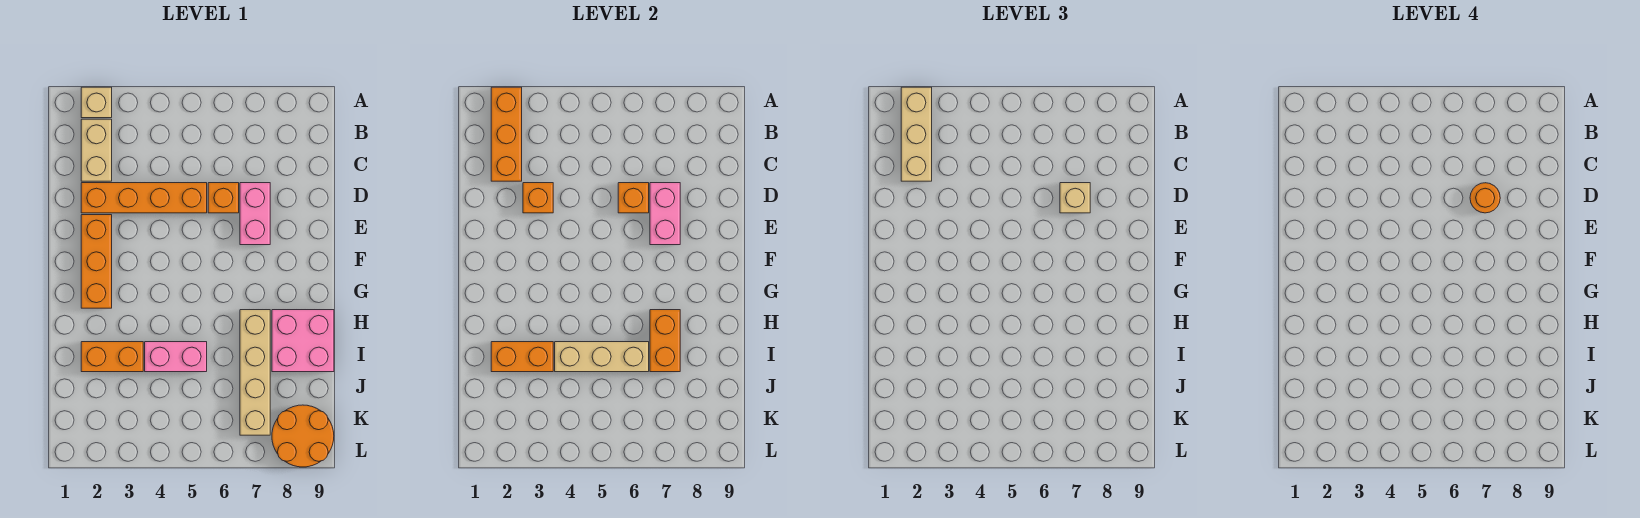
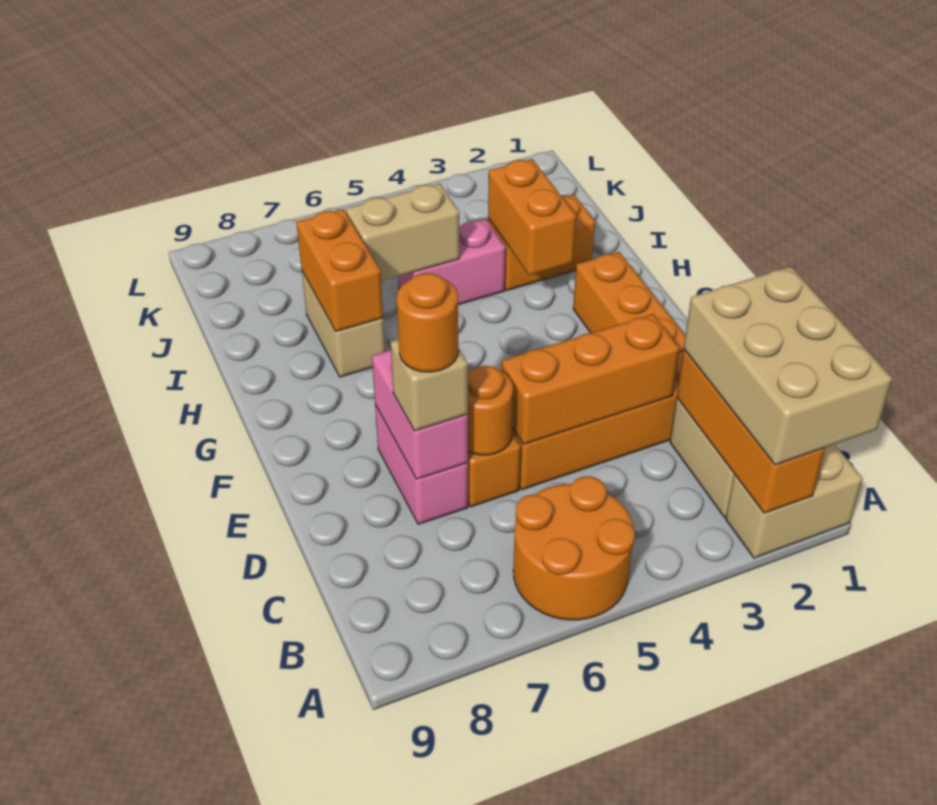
tan brick A2 level 1 -> tan brick A1:A2 level 1
tan brick A2:C2 level 3 -> tan brick A1:C2 level 3
orange brick D3 level 2 -> orange brick D3:D5 level 2
orange brick D6 level 2 -> orange round brick D6 level 2
tan brick H7:K7 level 1 -> tan brick H7:I7 level 1
pink brick H8:I9 level 1 -> none
orange brick I2:I3 level 2 -> orange brick H3:I3 level 2
tan brick I4:I6 level 2 -> tan brick I5:I6 level 2
orange round brick K8:L9 level 1 -> orange round brick A5:B6 level 1

